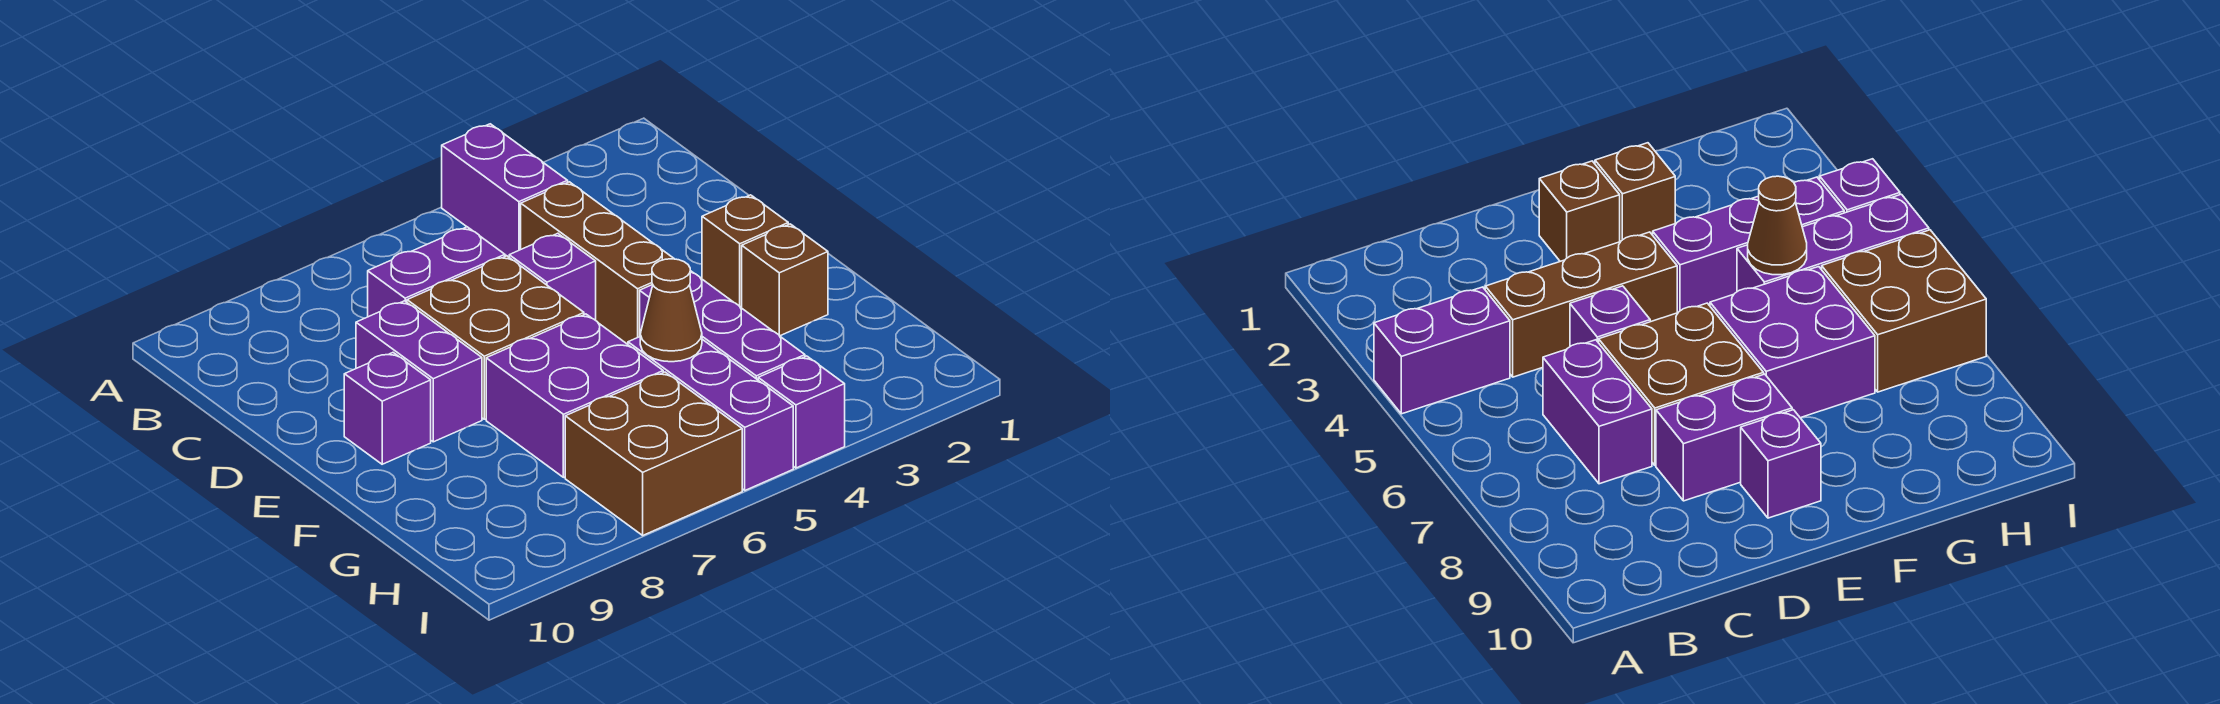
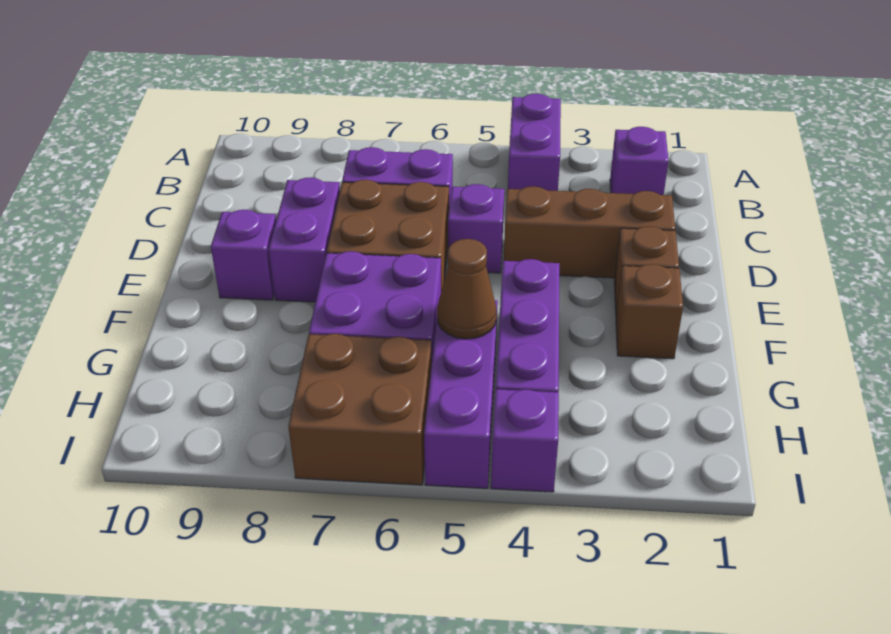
none -> purple brick B2 level 1
brown brick C4:E4 level 1 -> brown brick D2:D4 level 1

